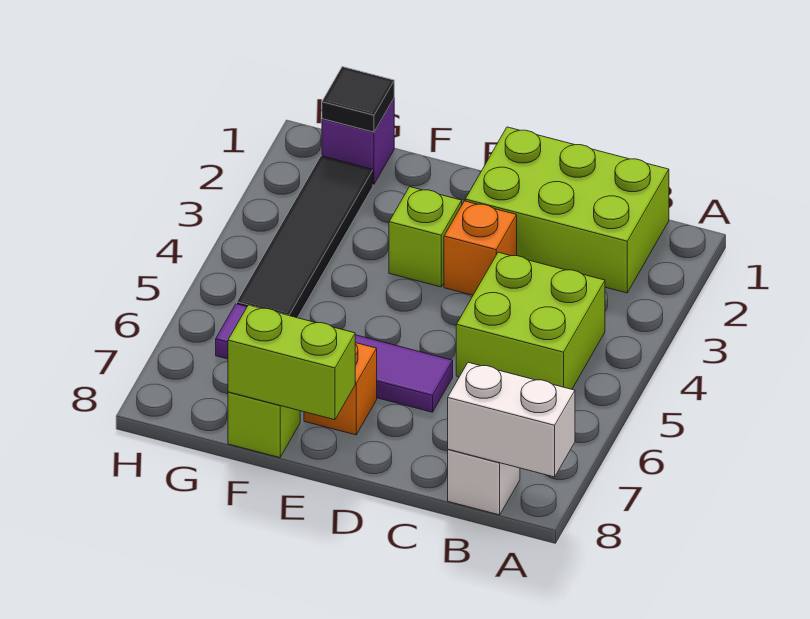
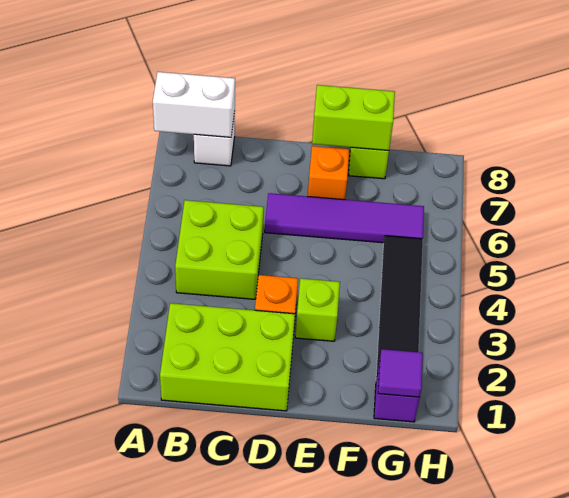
black tile G1 level 2 -> purple tile G1 level 2

